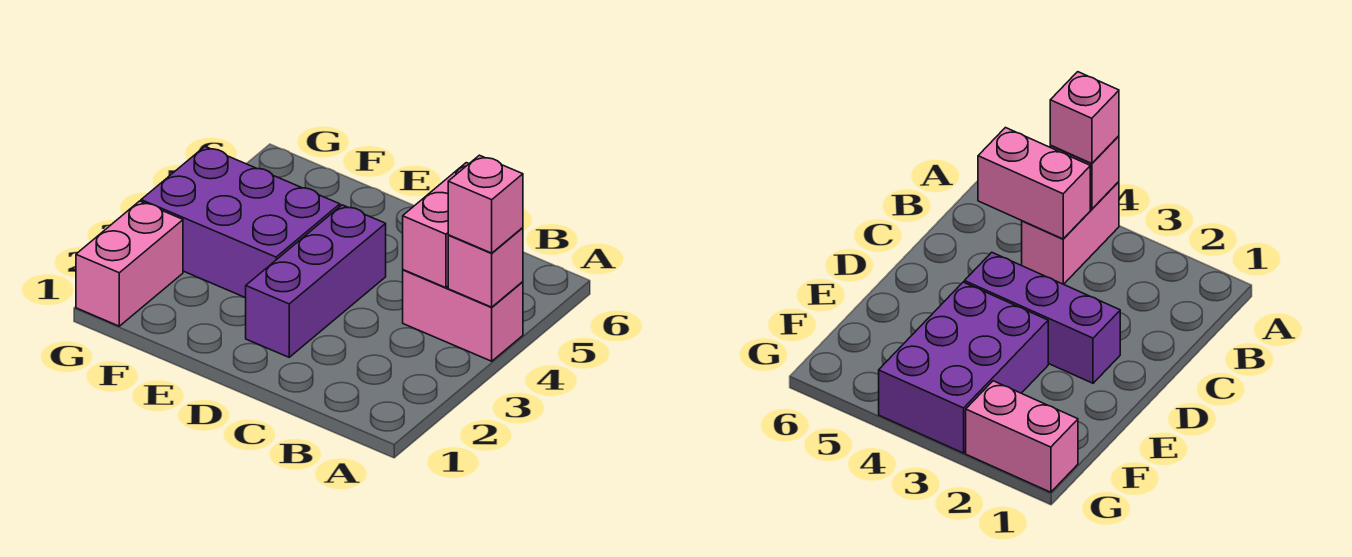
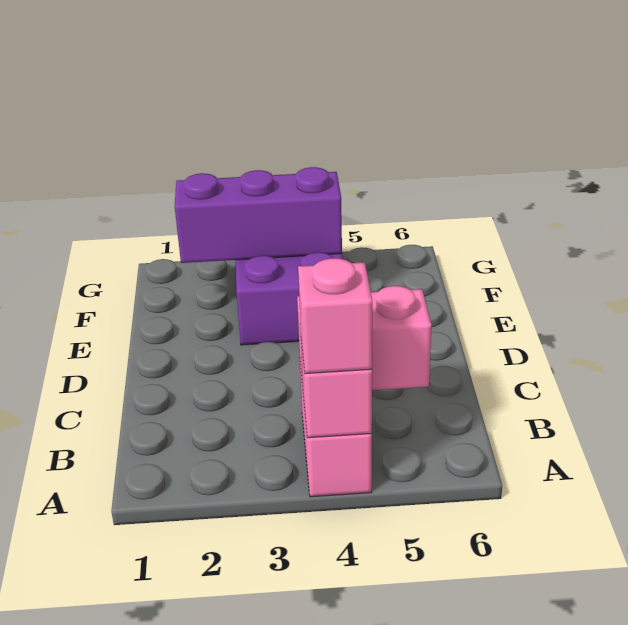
purple brick D2:D4 level 1 -> purple brick F2:F4 level 2
pink brick G1:G2 level 1 -> none

